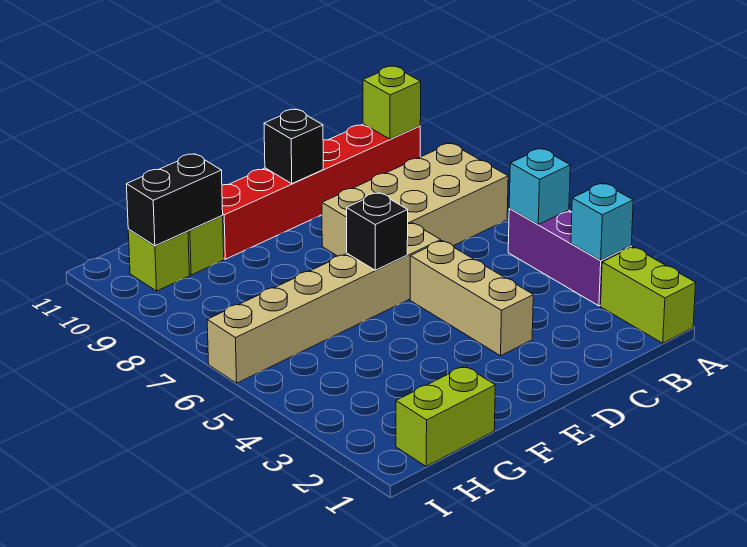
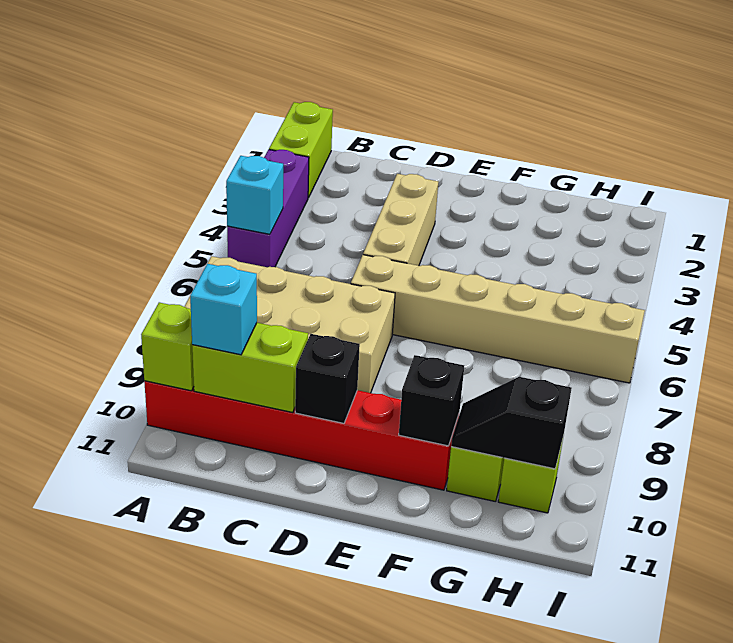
cyan brick A3 level 2 -> cyan brick B10 level 3
black brick E6 level 2 -> black brick F10 level 2
lime brick G1:H1 level 1 -> lime brick B10:C10 level 2
black brick G10:H10 level 2 -> black slope G10:H10 level 2 top H

